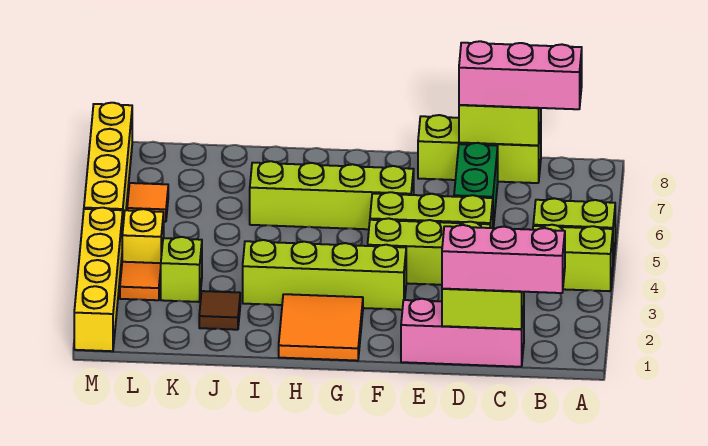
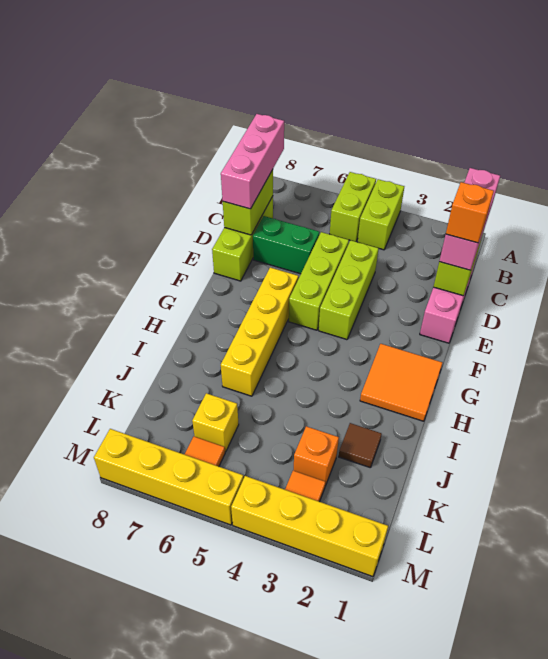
none -> orange brick D1 level 4
lime brick F3:I3 level 1 -> none
lime brick F6:I6 level 1 -> yellow brick F6:I6 level 1
lime brick K3 level 1 -> orange brick K3 level 1
yellow brick L4 level 1 -> yellow brick K6 level 1

